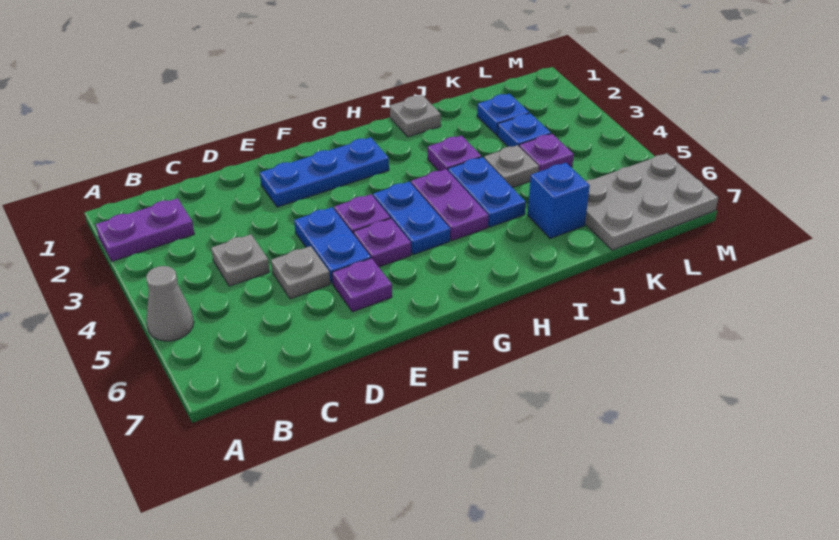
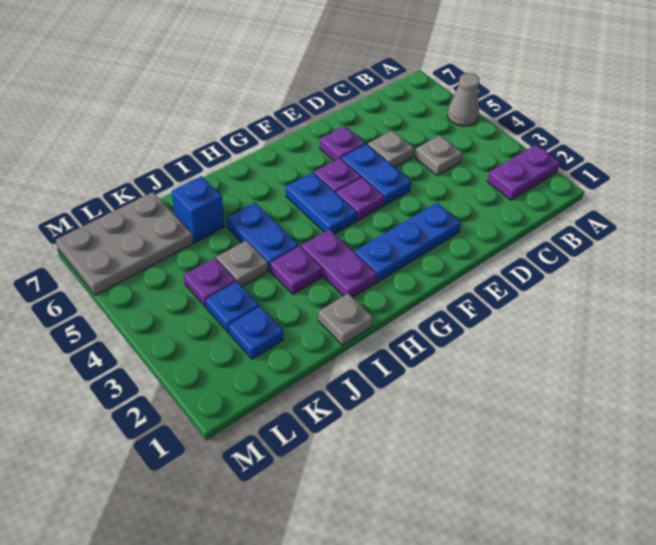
purple plate H4:H5 level 1 -> purple plate H2:H3 level 1

